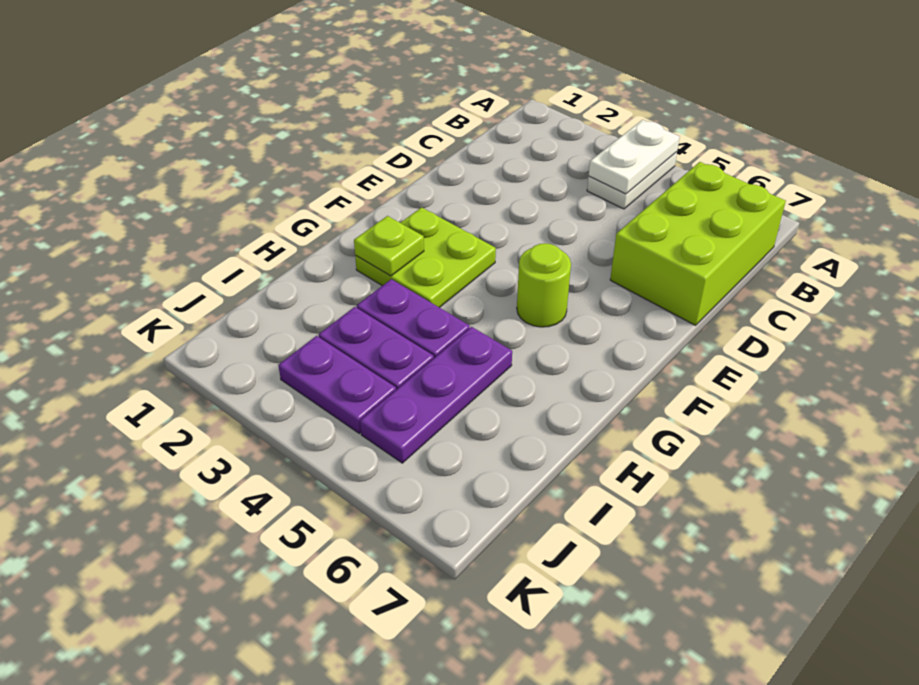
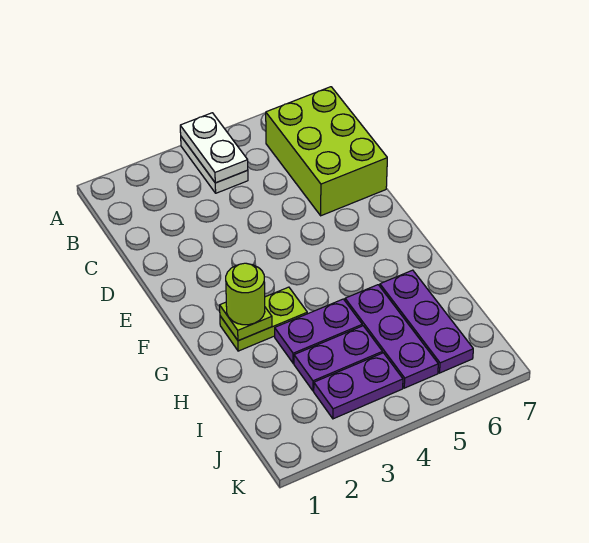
lime plate F2:G3 level 1 -> lime plate G2:G3 level 1
lime round brick F5 level 1 -> lime round brick G2 level 3
none -> purple plate H6:J6 level 1

